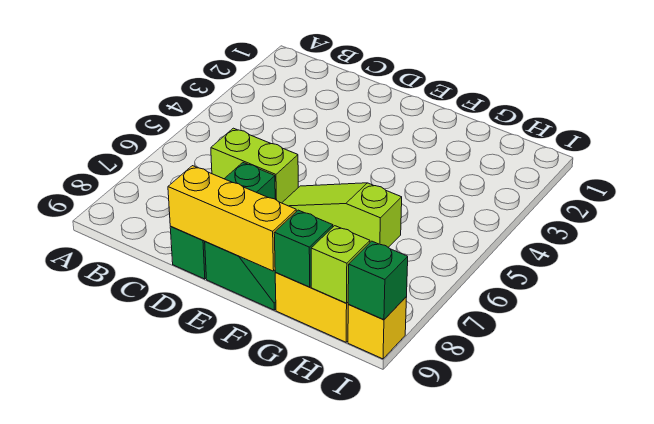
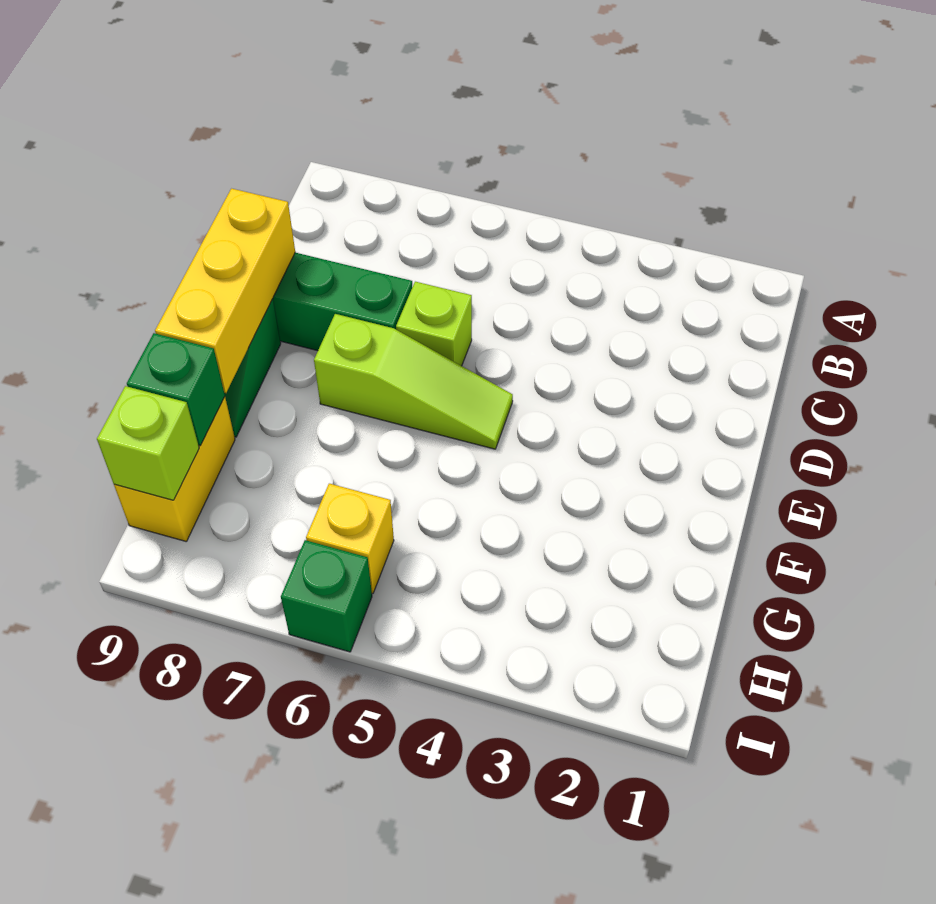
lime brick C6:D6 level 1 -> lime brick D6 level 1
lime slope E6:G6 level 1 top G -> lime slope E5:E7 level 1 top 7
yellow brick I9 level 1 -> yellow brick H6 level 1
green brick I9 level 2 -> green brick I6 level 1

